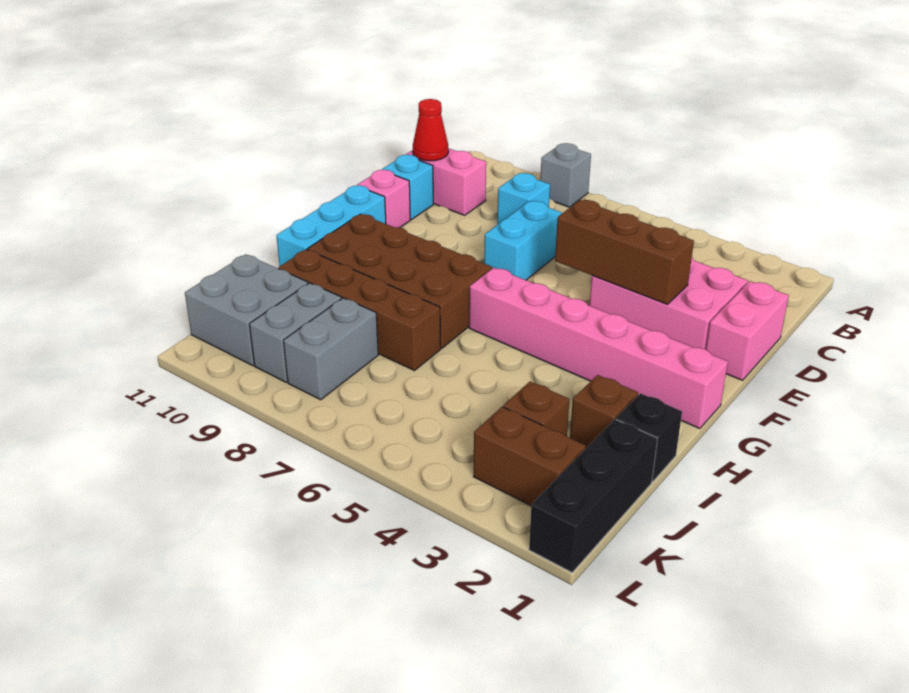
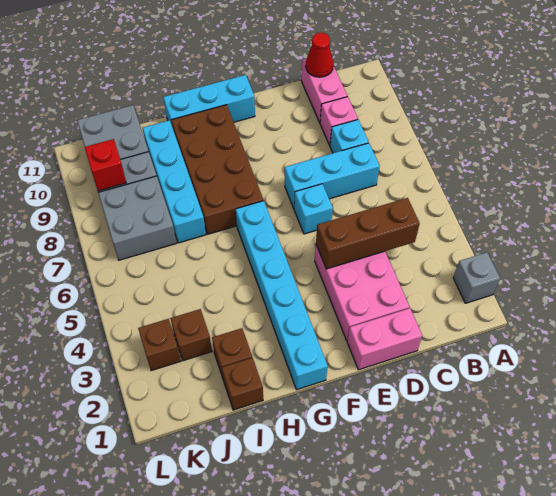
grey brick A8 level 1 -> grey brick A2 level 1
cyan brick D7:E7 level 1 -> cyan brick C7:E7 level 1
cyan brick D11 level 1 -> cyan brick E6 level 1
brown brick E3:E5 level 2 -> brown brick C4:E4 level 2
pink brick E11 level 1 -> pink brick C9 level 1
pink brick G1:G6 level 1 -> cyan brick G1:G6 level 1
black brick I1 level 1 -> brown brick I1 level 1
brown brick I7:I10 level 1 -> cyan brick I7:I10 level 1
black brick J1:L1 level 1 -> none
grey brick J8:K8 level 1 -> grey brick J7:K8 level 1
brown brick K2:K3 level 1 -> brown brick K3 level 1
none -> red brick K9 level 2

